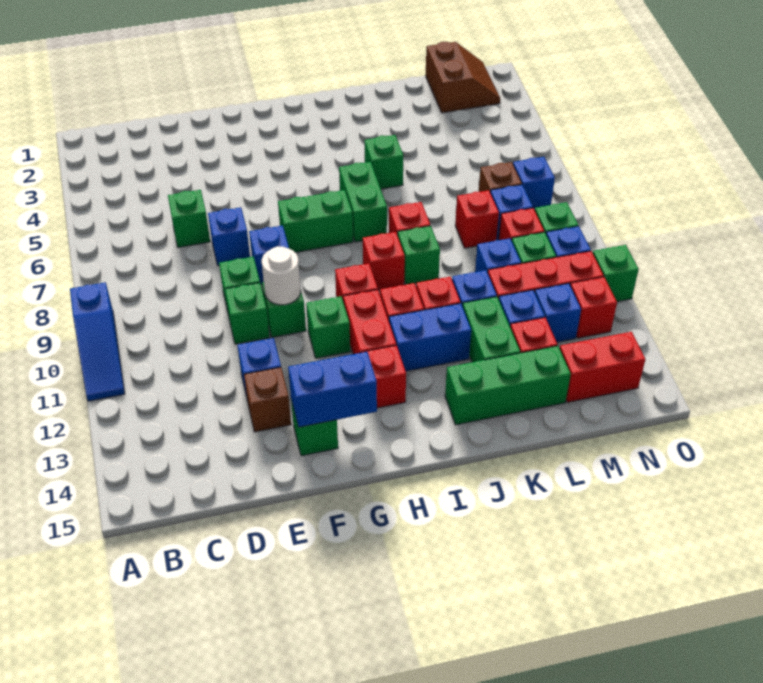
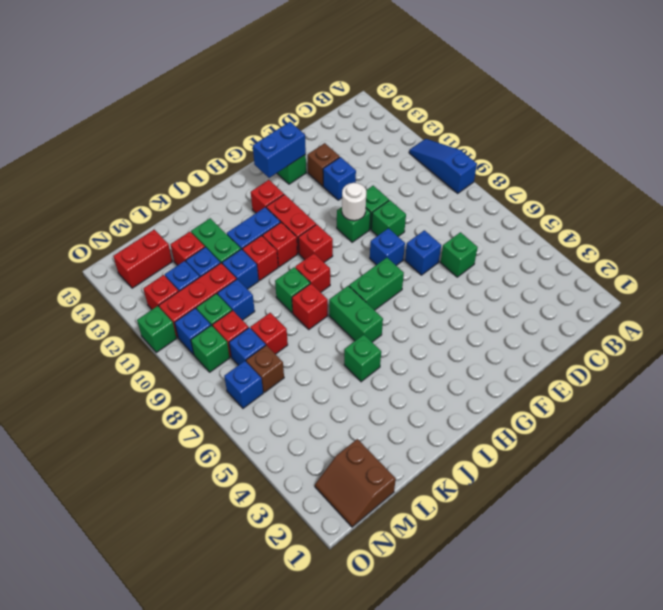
green brick G11 level 1 -> none
green brick J14:L14 level 1 -> none

